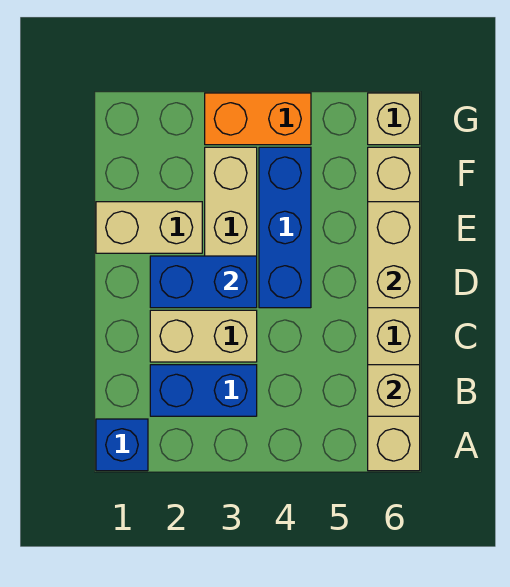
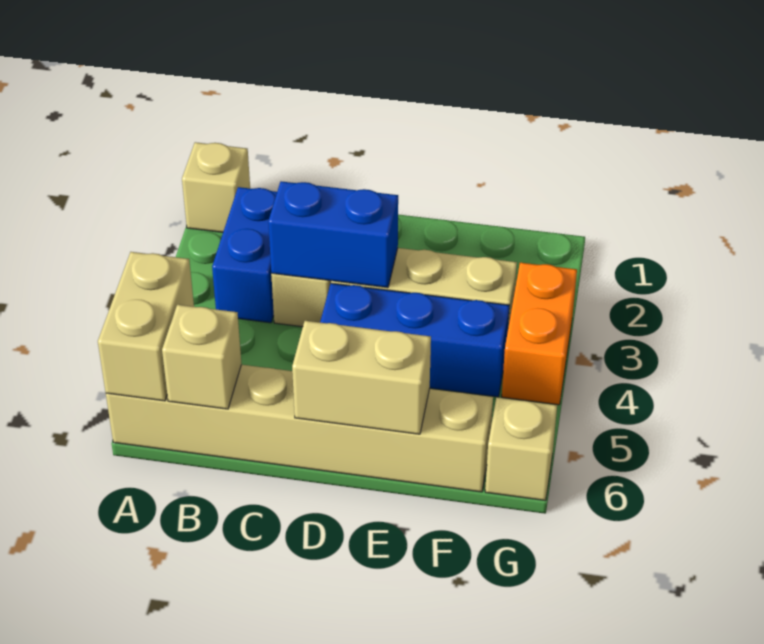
blue brick A1 level 1 -> tan brick A1 level 1
blue brick D2:D3 level 2 -> blue brick C3:D3 level 2
tan brick E1:E2 level 1 -> tan brick A5:A6 level 2

